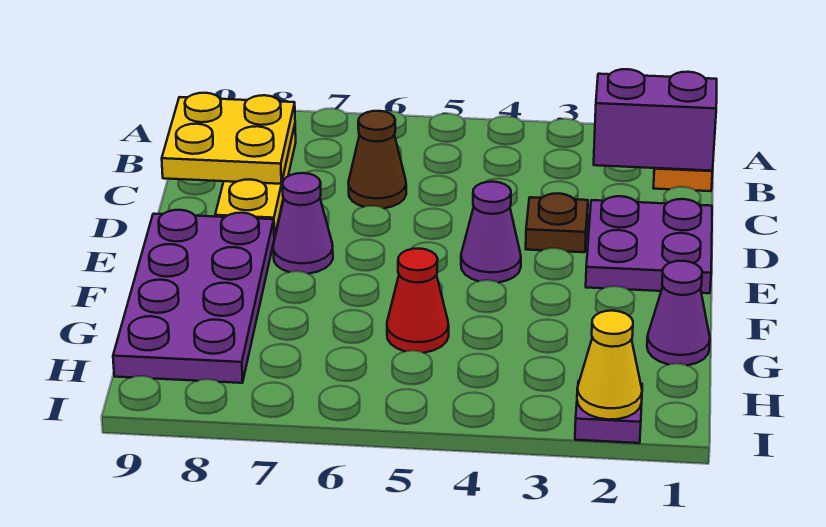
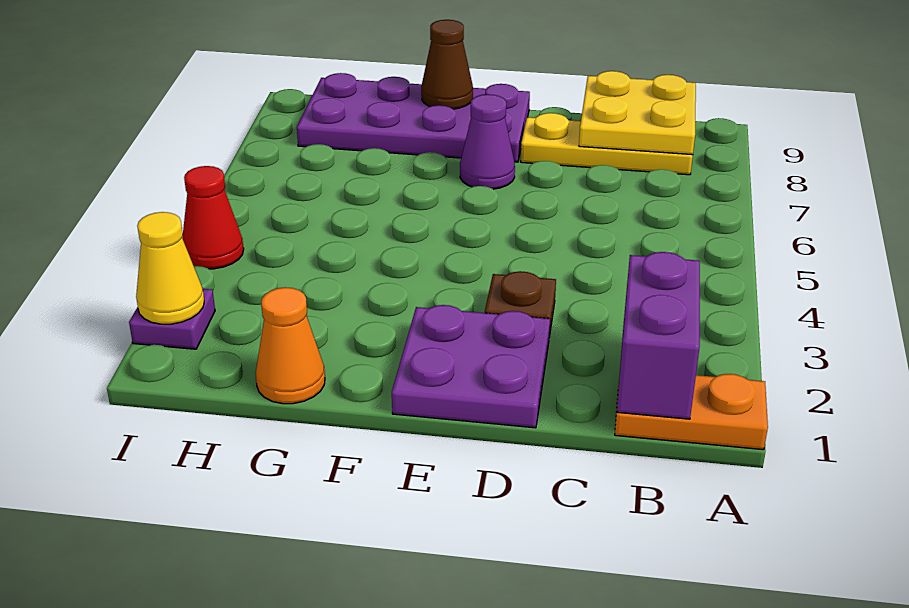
brown cone C6 level 1 -> brown cone F9 level 2
purple cone E4 level 1 -> none
purple cone G1 level 1 -> orange cone G1 level 1
red cone G5 level 1 -> red cone I4 level 1

